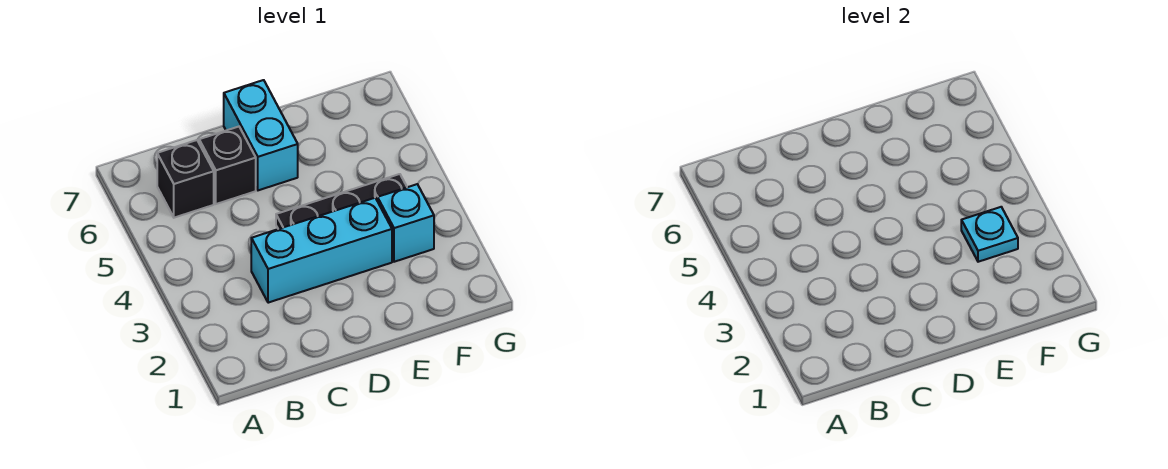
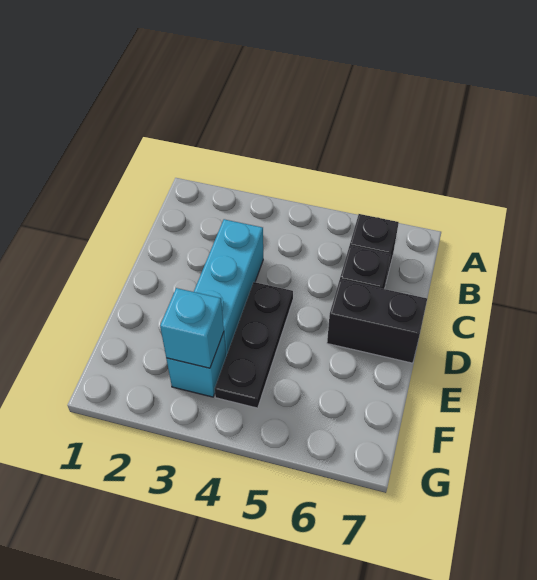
cyan brick D6:D7 level 1 -> black brick D6:D7 level 1
cyan plate F3 level 2 -> cyan brick F3 level 2

